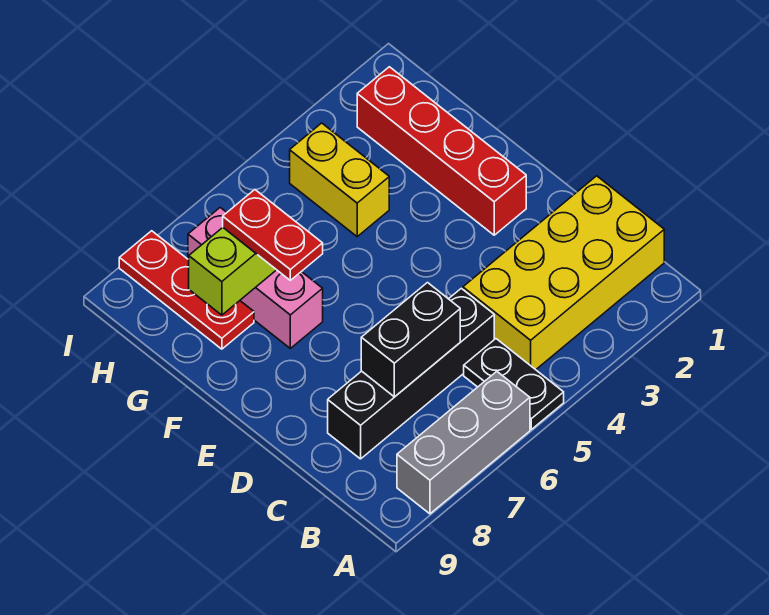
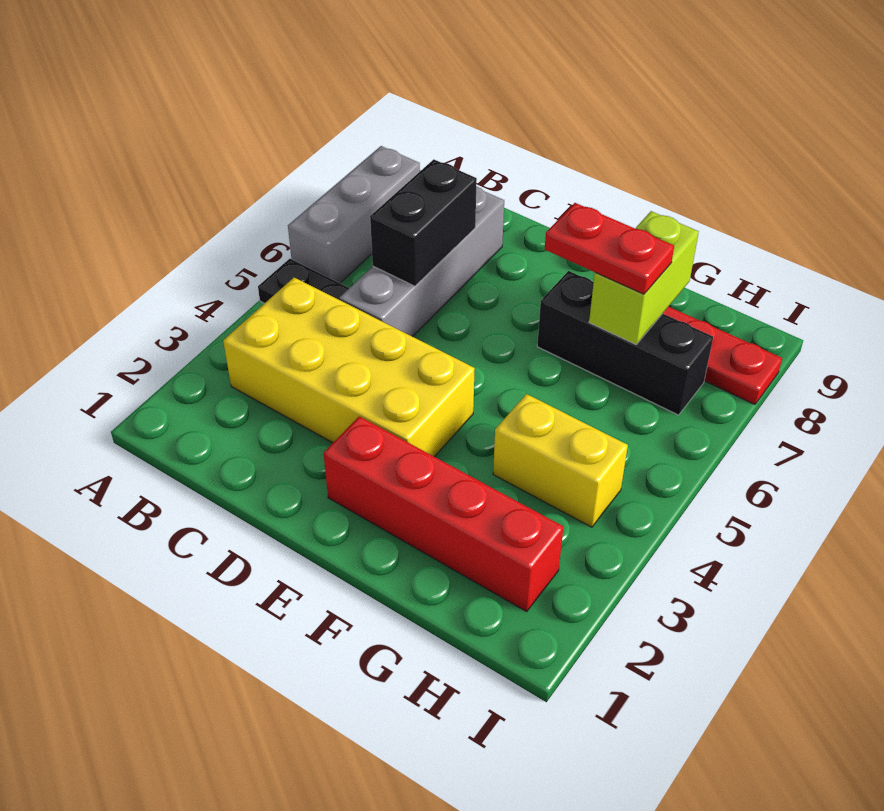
yellow brick B1:C4 level 1 -> yellow brick B3:E4 level 1
black brick C5:C8 level 1 -> grey brick C5:C8 level 1
pink brick F7:H7 level 1 -> black brick F7:H7 level 1

